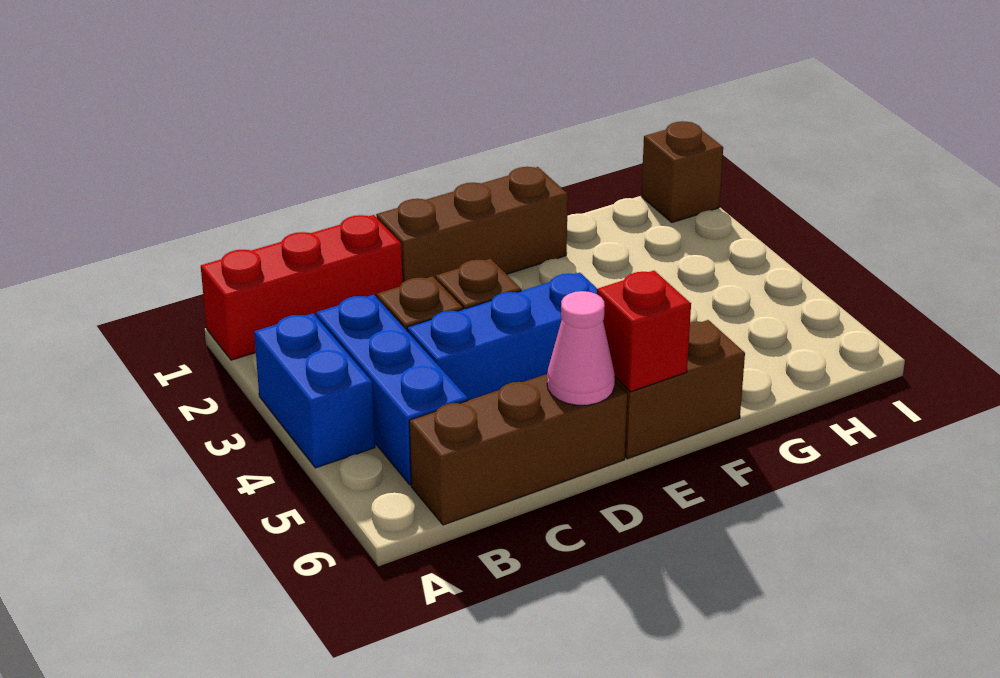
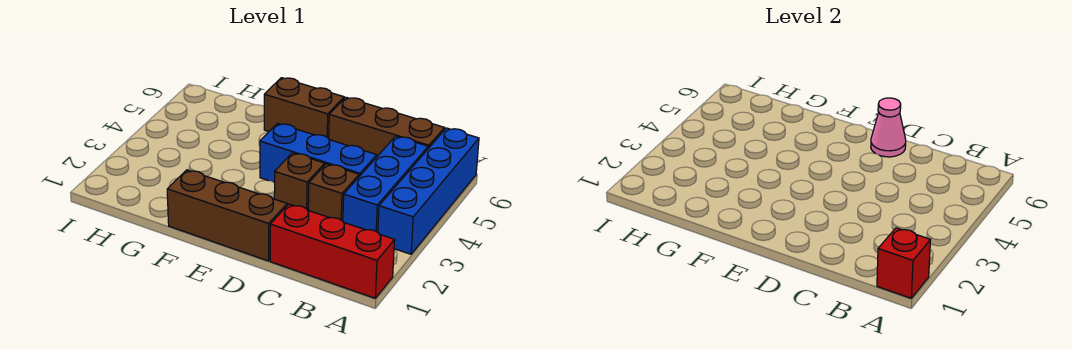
blue brick A3:A4 level 1 -> blue brick A3:A6 level 1
red brick E6 level 2 -> red brick A1 level 2
brown brick I1 level 1 -> none

